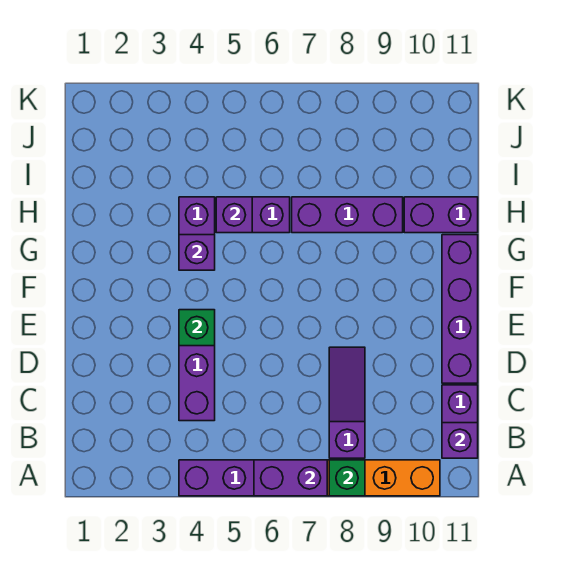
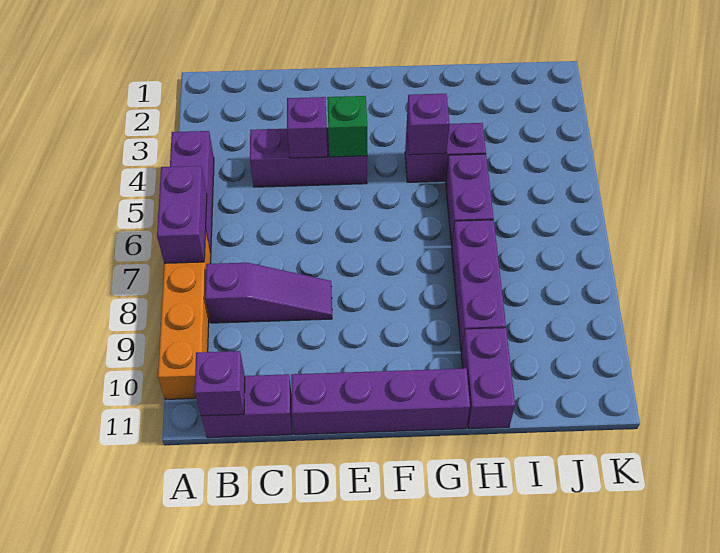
green brick A8 level 2 -> none
purple brick H5 level 2 -> purple brick D4 level 2

